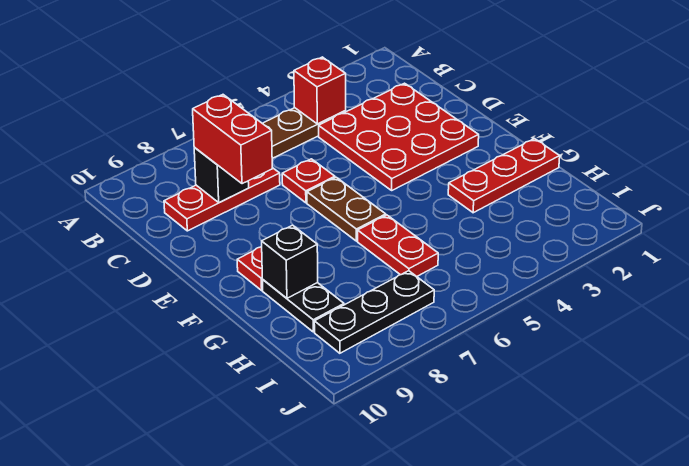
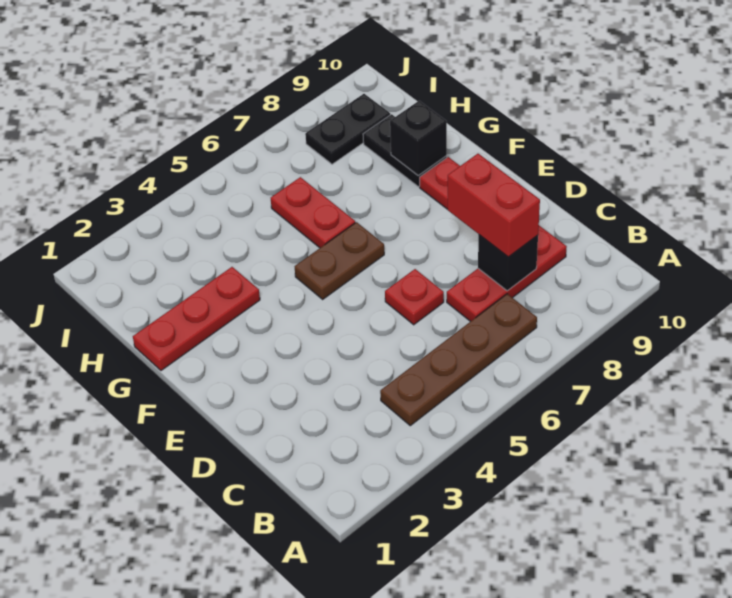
red brick B4 level 2 -> none
red plate C2:E4 level 1 -> none
brown plate E6:F6 level 1 -> brown plate F5:F6 level 1
black plate I7:I9 level 1 -> black plate I8:I9 level 1

